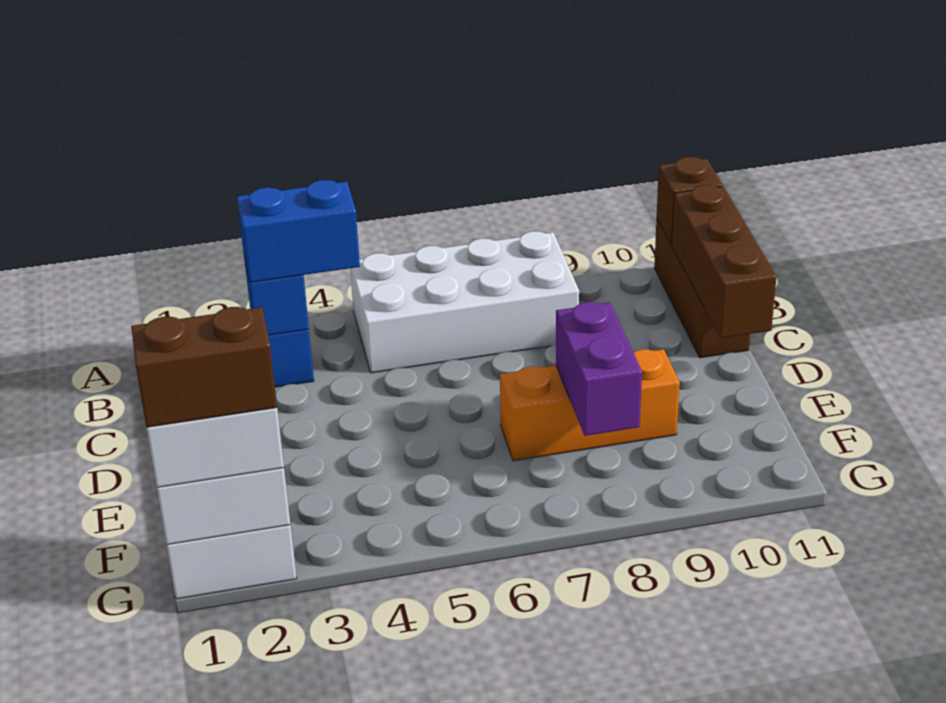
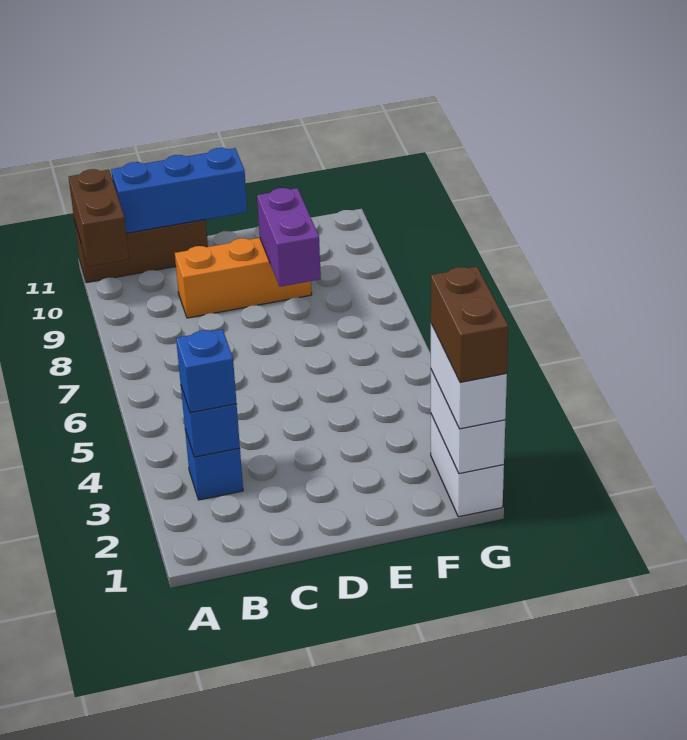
white brick A5:B8 level 1 -> none
brown brick A11 level 2 -> brown brick A10:A11 level 2
blue brick B3:B4 level 3 -> blue brick B3 level 3
brown brick B11:D11 level 2 -> blue brick B11:D11 level 2
orange brick E7:E9 level 1 -> orange brick C9:E9 level 1
purple brick E8:F8 level 2 -> purple brick E8:E9 level 2

